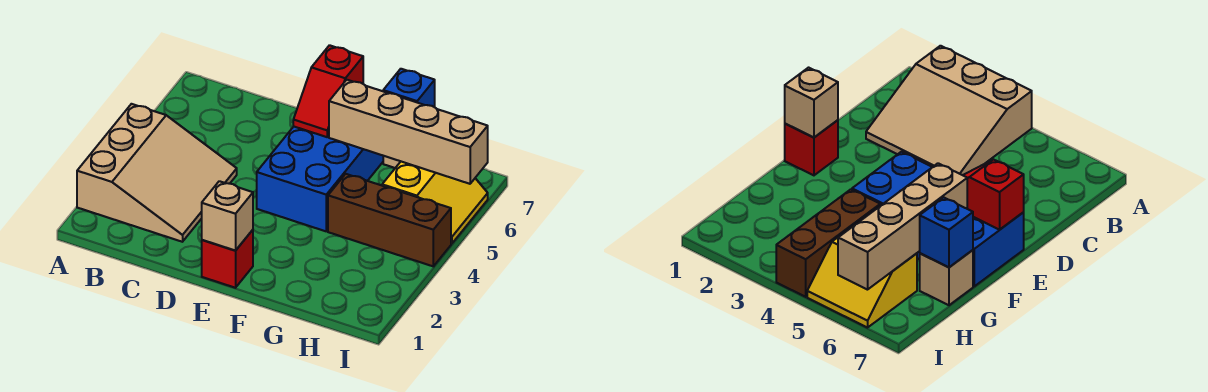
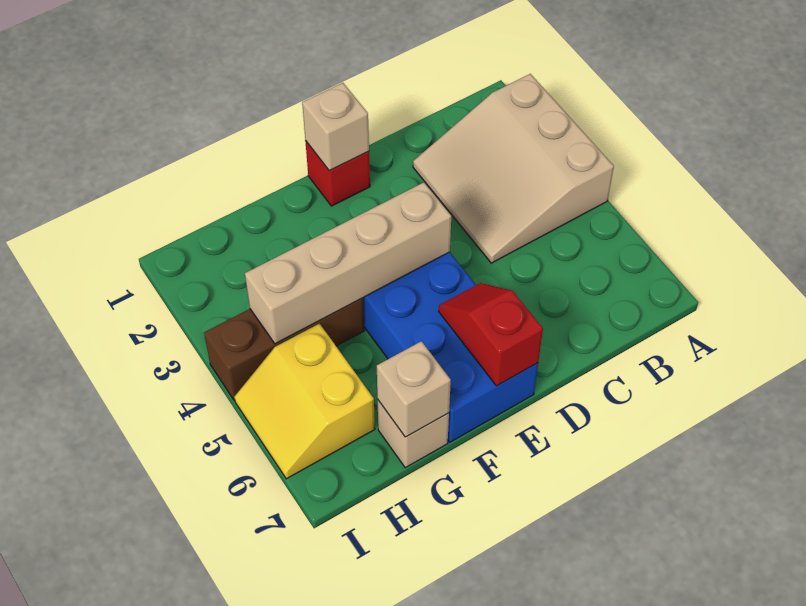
tan brick F6:I6 level 2 -> tan brick E4:H4 level 2
blue brick G7 level 2 -> tan brick G7 level 2

